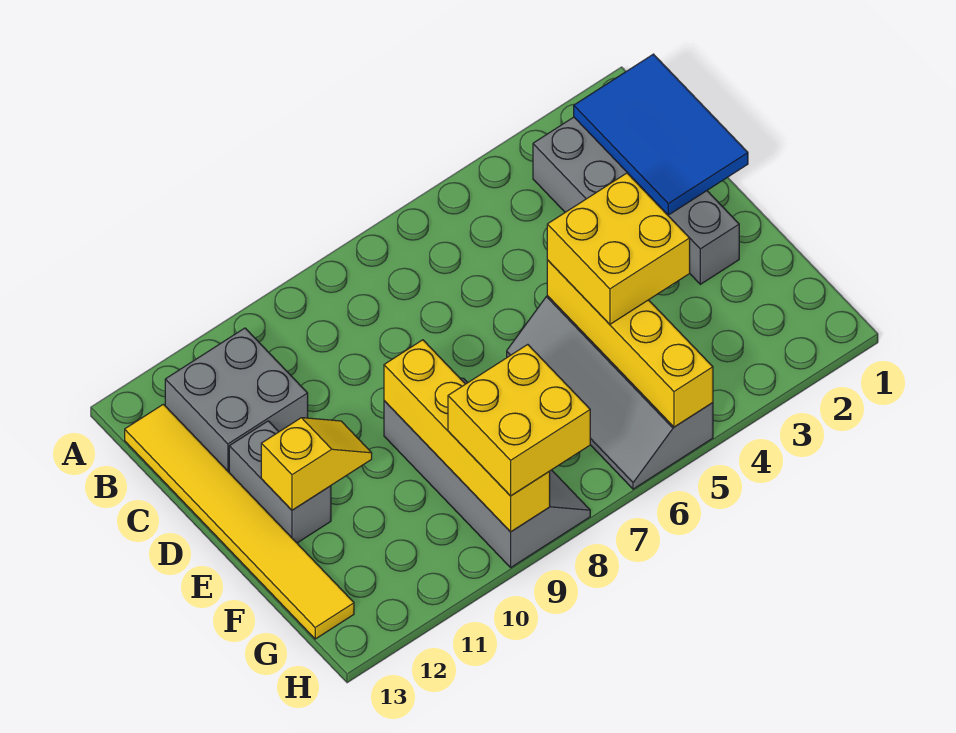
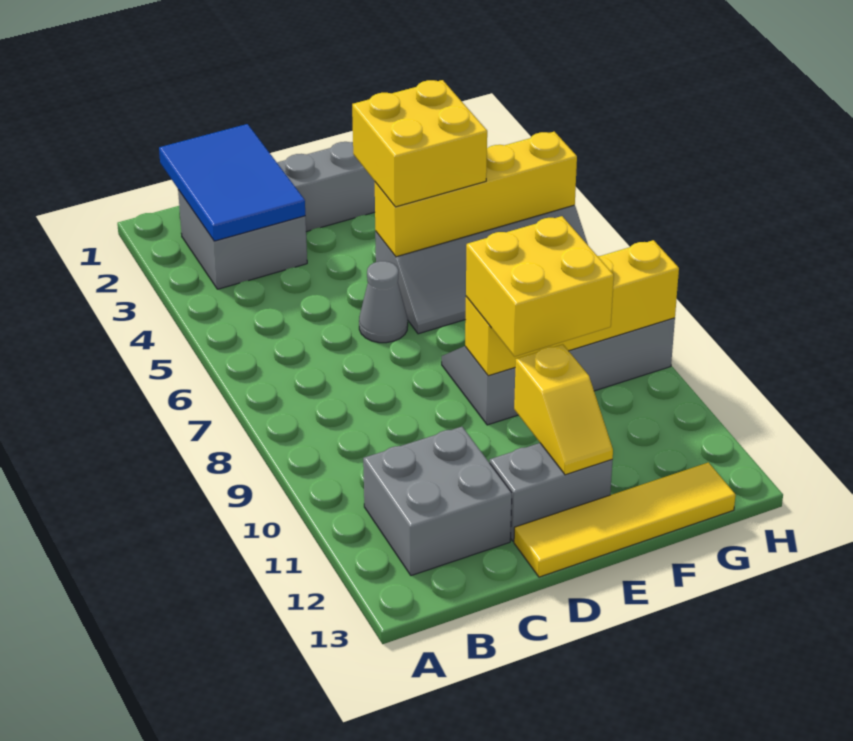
blue tile B1:D2 level 2 -> blue tile B1:C3 level 2
yellow tile B13:G13 level 1 -> yellow tile D13:G13 level 1
none -> grey cone D6 level 1
yellow slope E11:E12 level 2 top 12 -> yellow slope E11:E12 level 2 top 11
yellow brick G8:H9 level 3 -> yellow brick E9:F10 level 3

